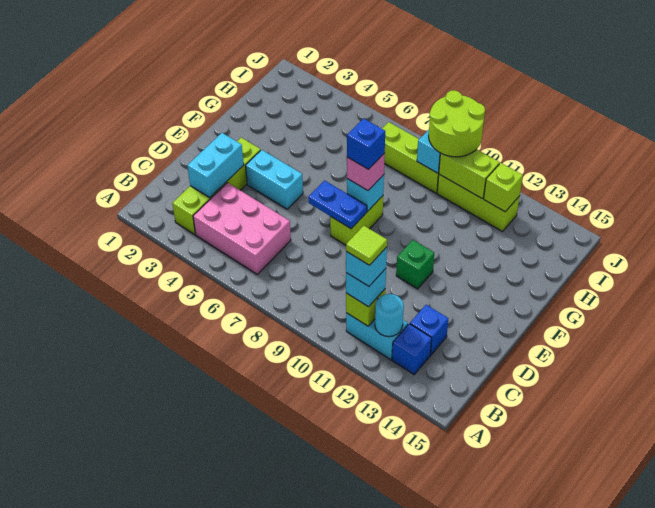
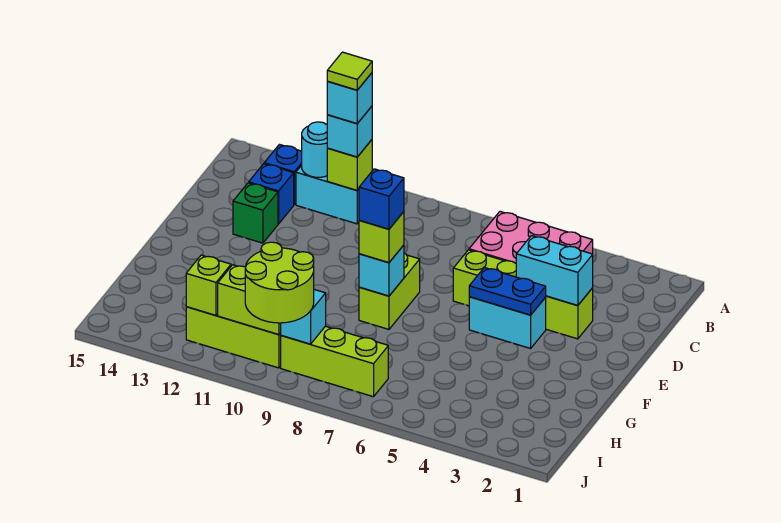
lime brick B3:E3 level 1 -> lime brick D3:D6 level 1
cyan brick C3:D3 level 2 -> cyan brick D3:D4 level 2
blue plate E7:E8 level 2 -> blue plate E4:E5 level 2
green brick E11 level 1 -> green brick D13 level 1
pink brick F8 level 3 -> lime brick F8 level 3

